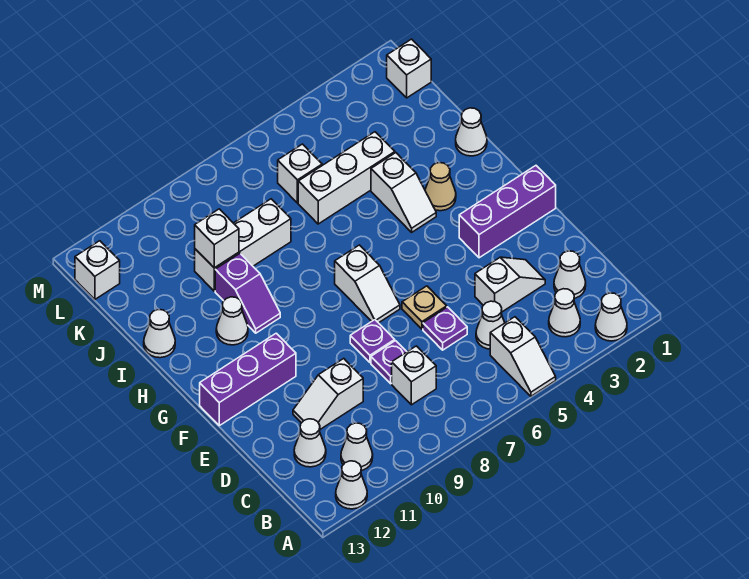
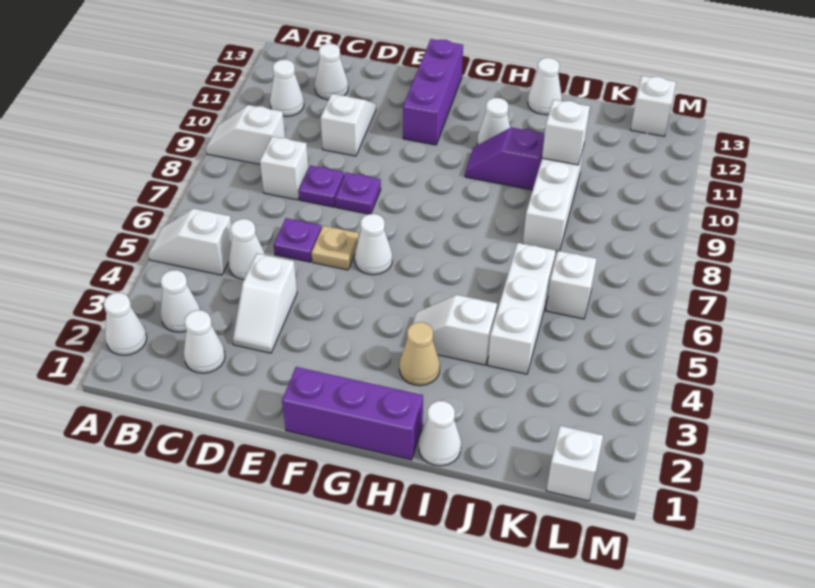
white cone A12 level 1 -> white cone F6 level 1
purple brick F1:F3 level 1 -> purple brick F1:H1 level 1
white slope F7:G7 level 1 top G -> white slope A9:B9 level 1 top B

